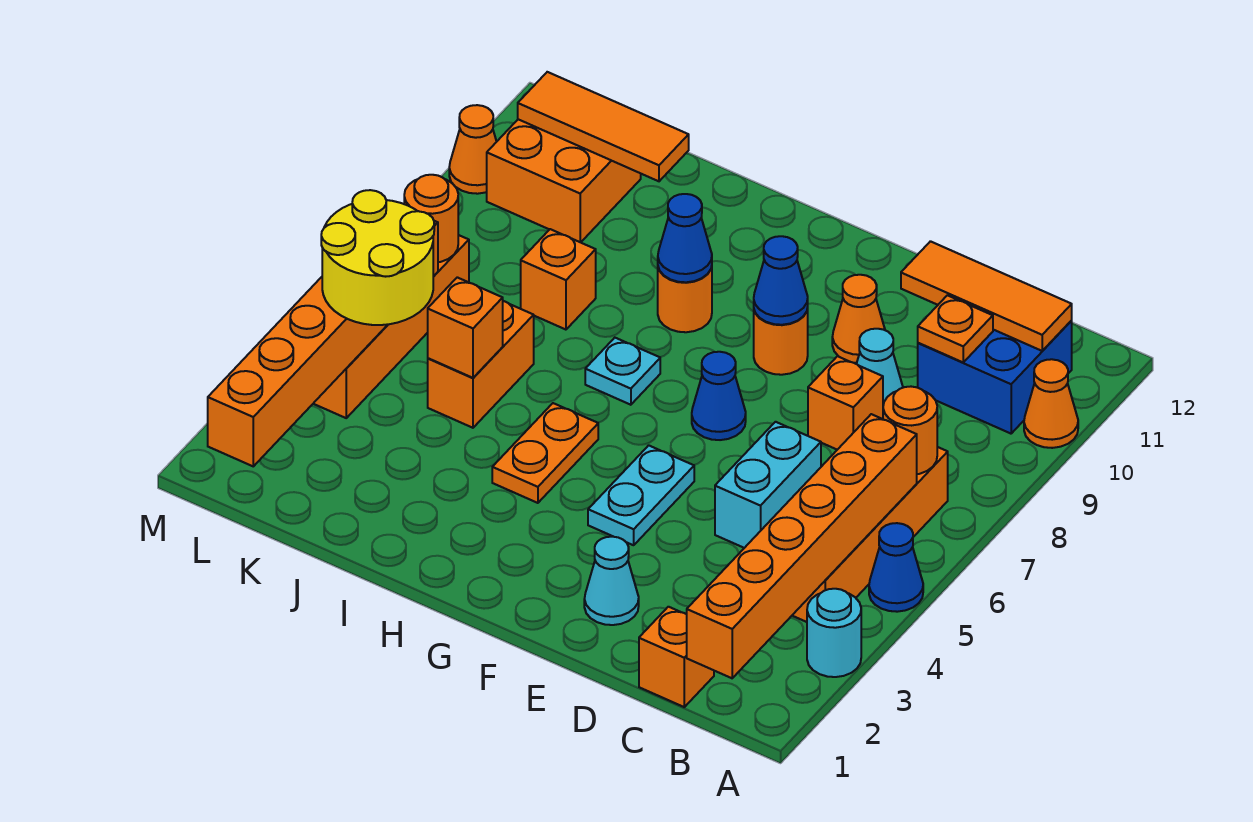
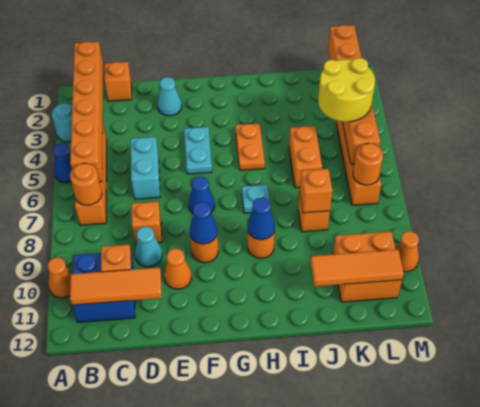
orange brick J5 level 2 -> orange brick J8 level 2

